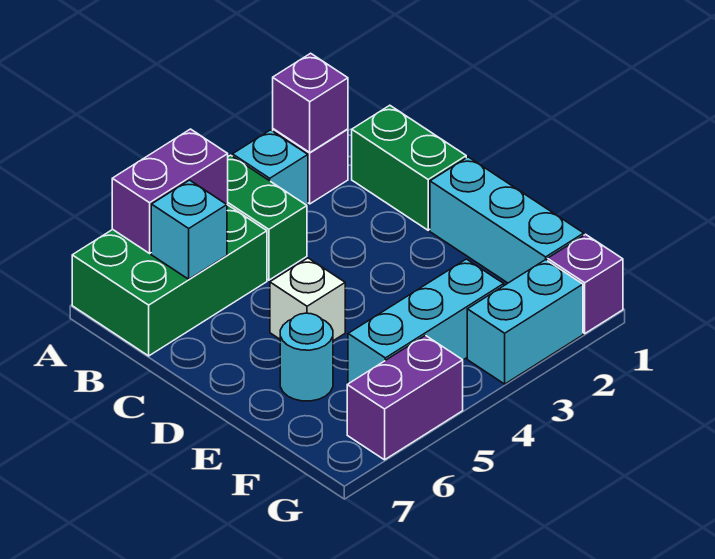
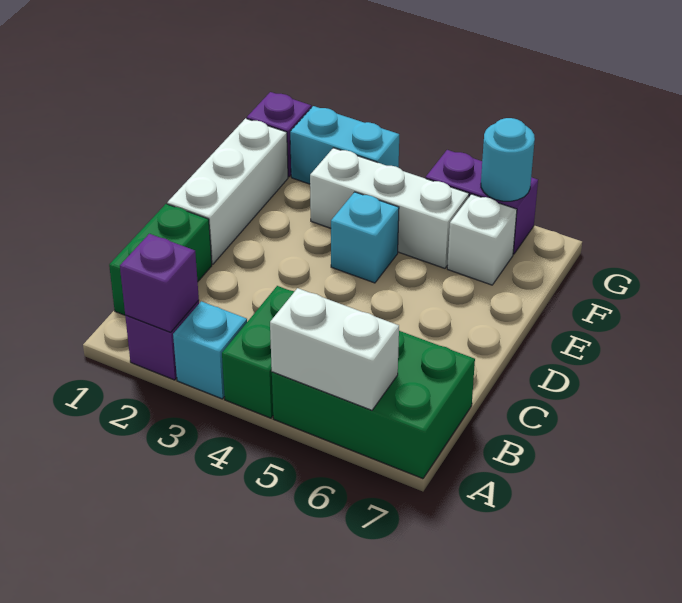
purple brick A5:A6 level 2 -> white brick A5:A6 level 2
cyan brick B6 level 2 -> cyan brick E4 level 1
cyan brick D1:F1 level 1 -> white brick D1:F1 level 1
white brick D5 level 1 -> white brick F6 level 1
cyan round brick E6 level 1 -> cyan round brick G6 level 2
cyan brick F3:F5 level 1 -> white brick F3:F5 level 1

